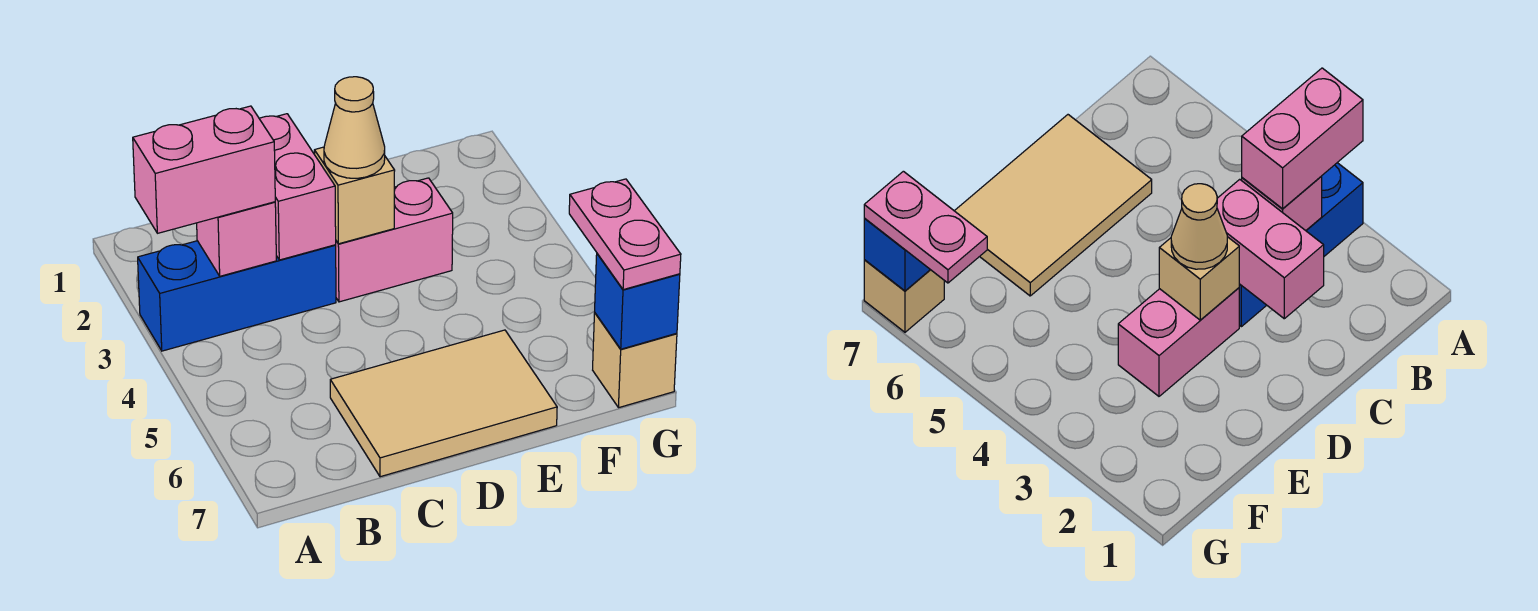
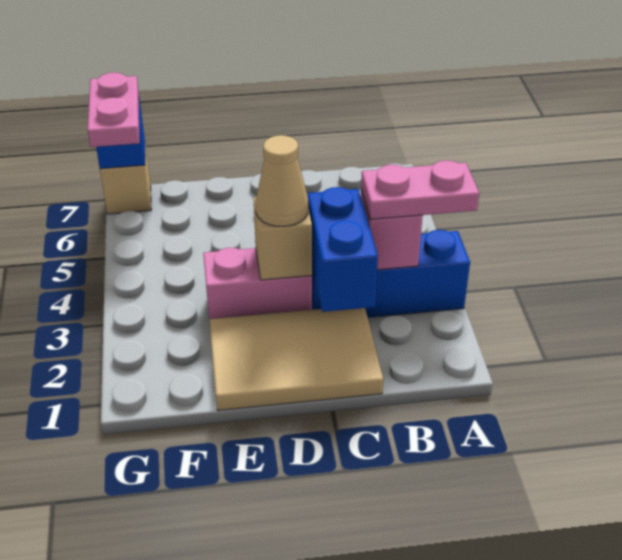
pink brick A3:B3 level 3 -> pink plate A3:B3 level 3
pink brick C2:C3 level 2 -> blue brick C2:C3 level 2
tan tile C6:E7 level 1 -> tan tile C1:E2 level 1

